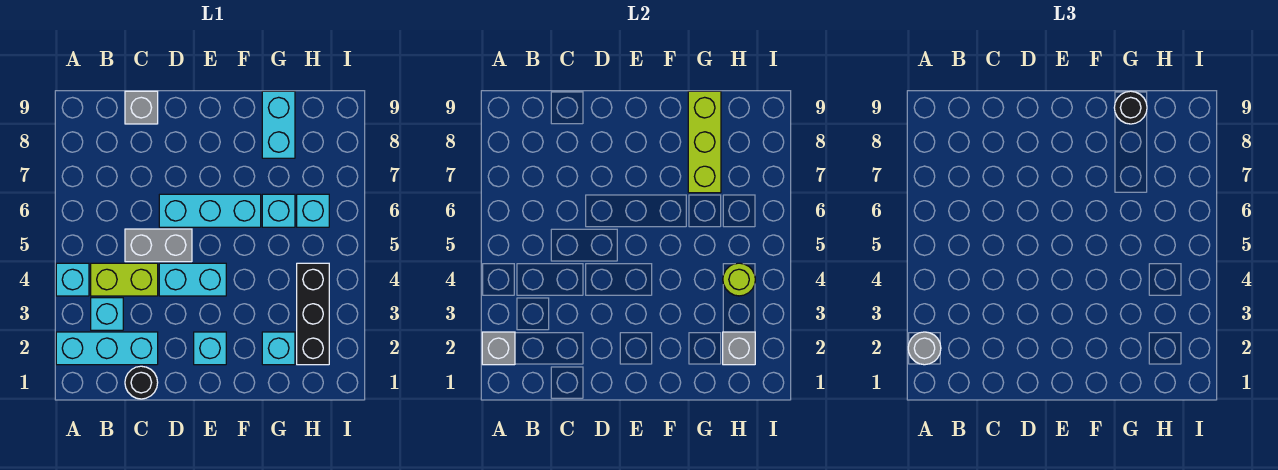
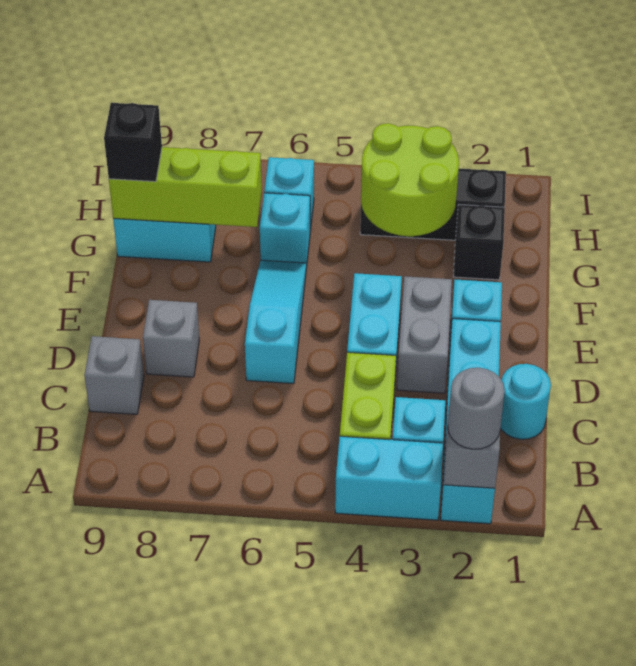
cyan brick A2:C2 level 1 -> cyan brick A2:D2 level 1
cyan brick A4 level 1 -> cyan brick A3:A4 level 1
black round brick C1 level 1 -> cyan round brick C1 level 1
grey brick C5:D5 level 1 -> grey brick D3:E3 level 1
cyan brick D6:F6 level 1 -> cyan slope D6:F6 level 1 top D
cyan brick G2 level 1 -> black brick G2 level 1
black round brick G9 level 3 -> black brick G9 level 3
grey brick H2 level 2 -> grey brick D8 level 1
lime round brick H4 level 2 -> lime round brick G3:H4 level 2

